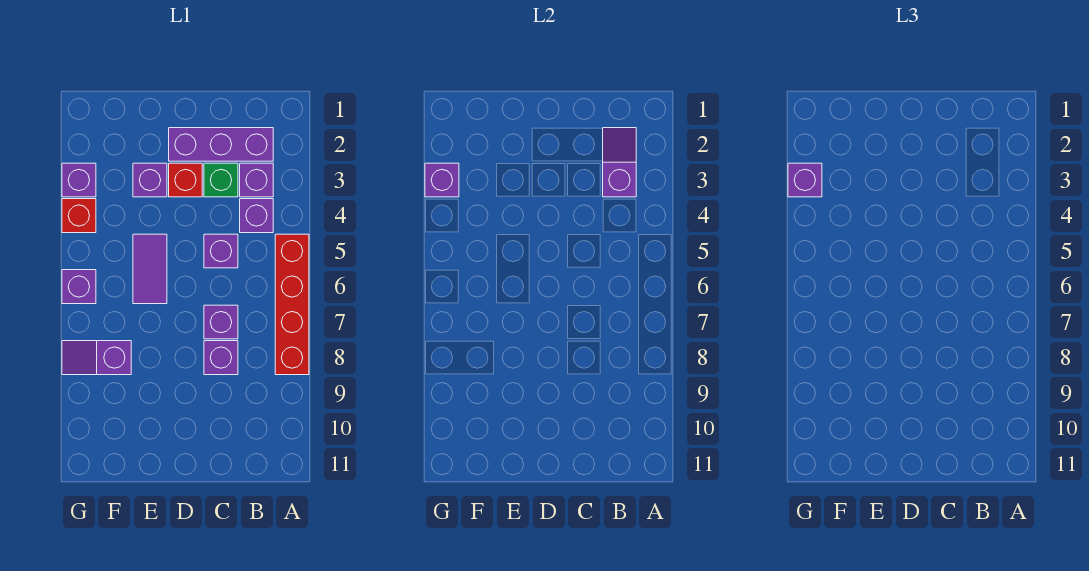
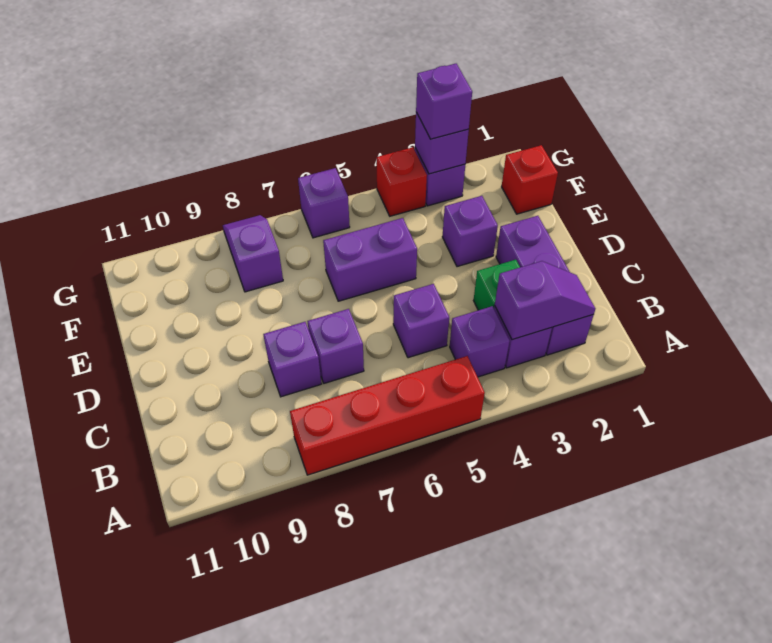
red brick D3 level 1 -> red brick F1 level 1
purple tile E5:E6 level 1 -> purple brick E5:E6 level 1

